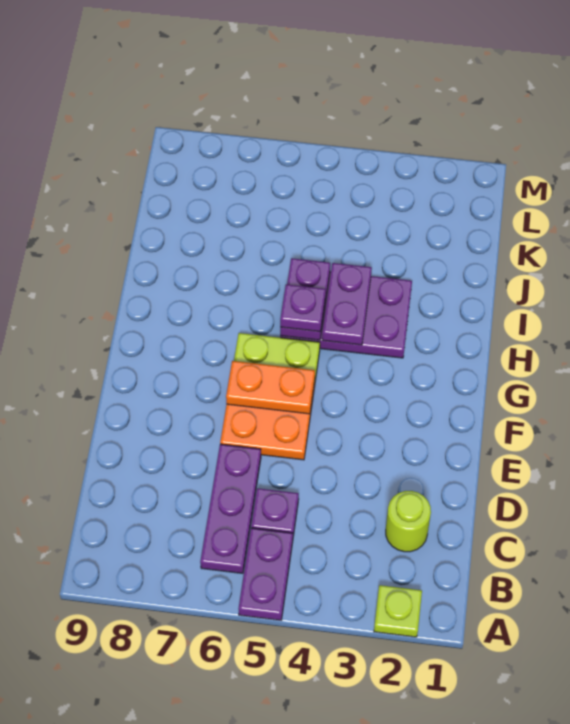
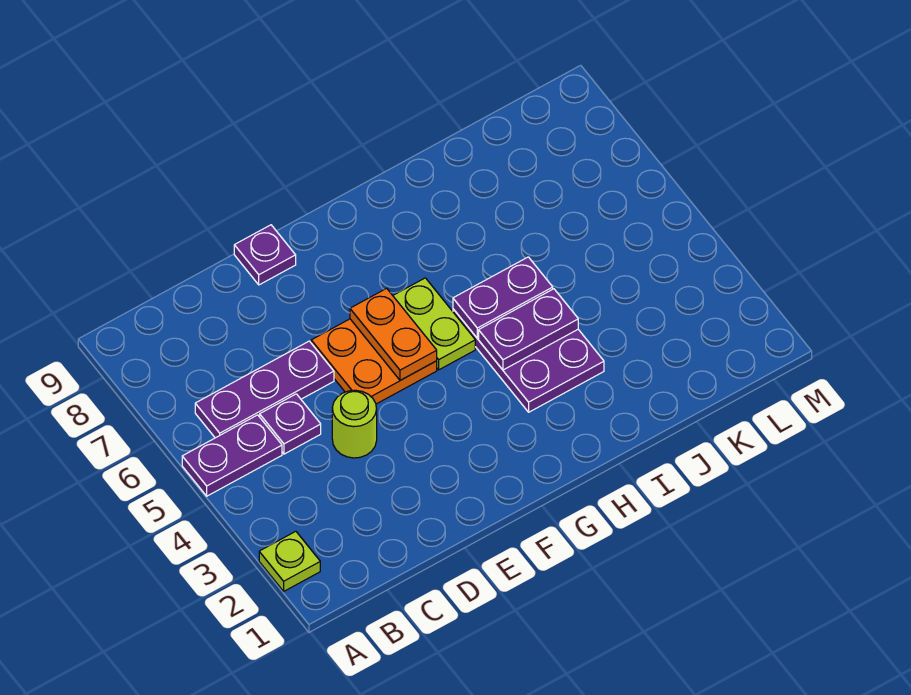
lime round brick C2 level 1 -> lime round brick D4 level 1
purple plate H5 level 3 -> purple plate E9 level 1

